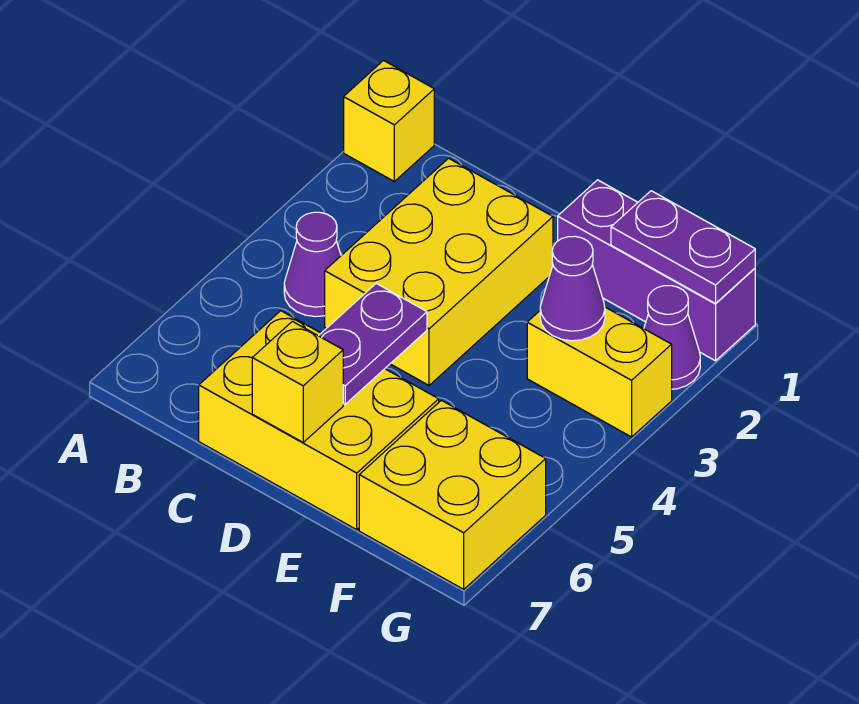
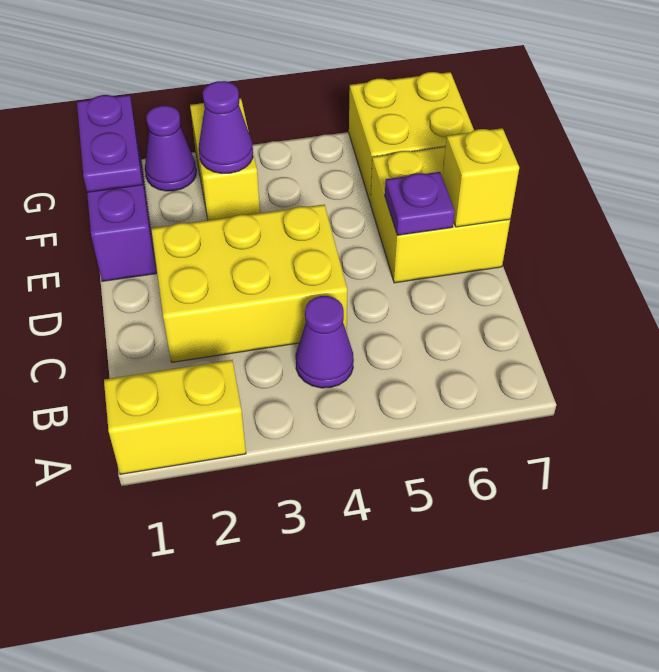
yellow brick A1 level 1 -> yellow brick A1:A2 level 1
yellow brick C6:E7 level 1 -> yellow brick D6:E7 level 1
purple plate D5:D6 level 2 -> purple plate D6 level 2

